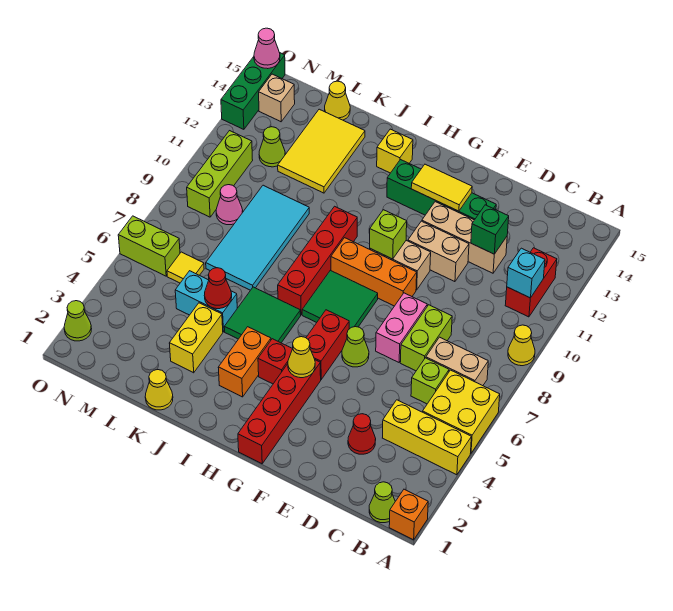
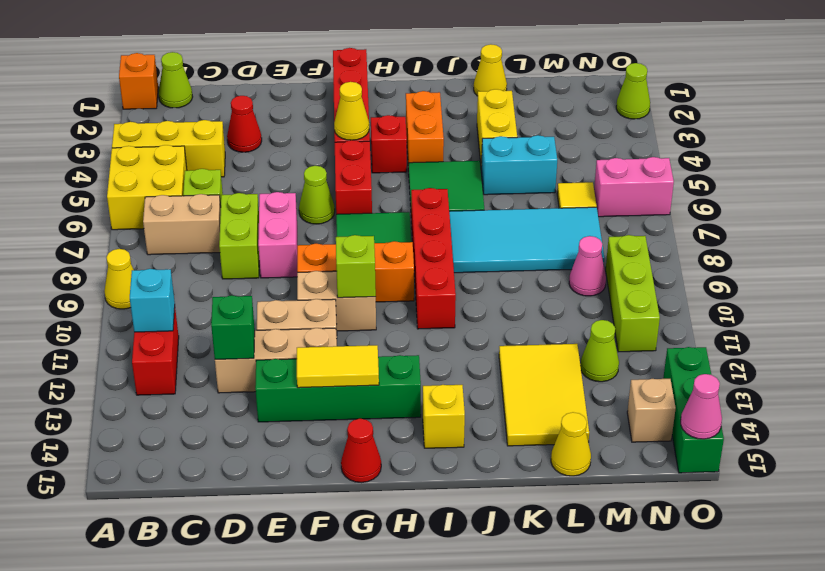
red cone K5 level 2 -> red cone G15 level 1
cyan tile K7:L10 level 1 -> cyan tile J7:M8 level 1
lime brick N6:O6 level 1 -> pink brick N6:O6 level 1

